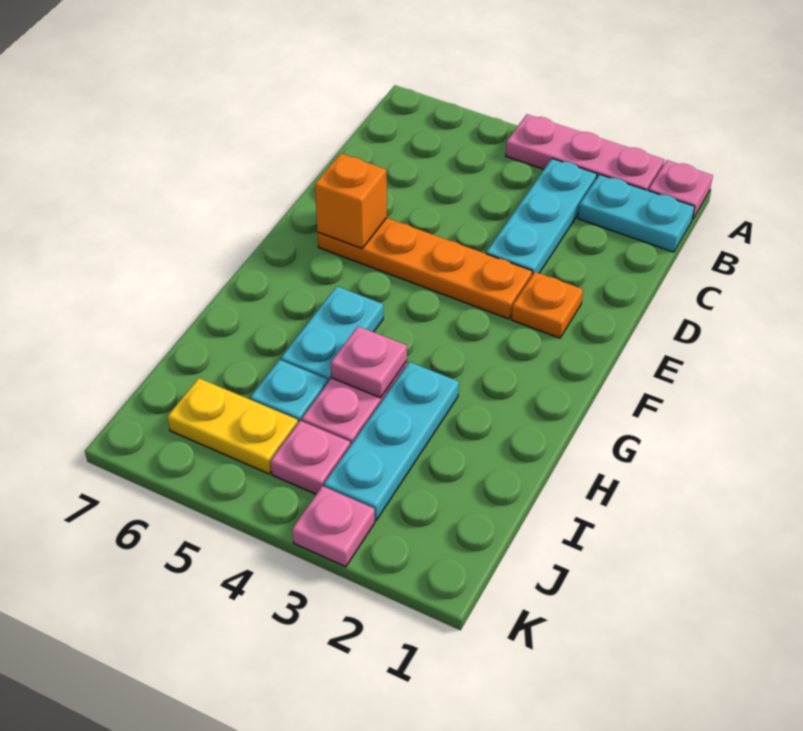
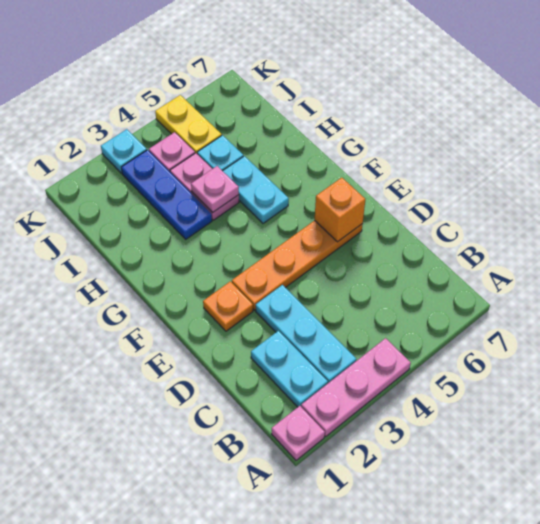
cyan plate B1:B2 level 1 -> cyan plate B2:C2 level 1
cyan plate H3:J3 level 1 -> blue plate H3:J3 level 1
yellow plate J5:J6 level 1 -> yellow plate J5:K5 level 1
pink plate K3 level 1 -> cyan plate K3 level 1

